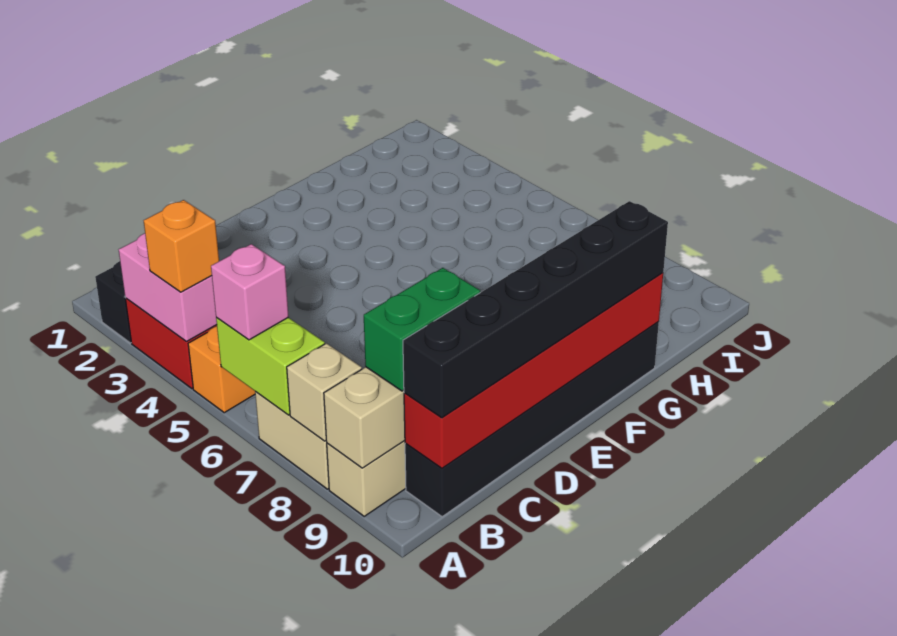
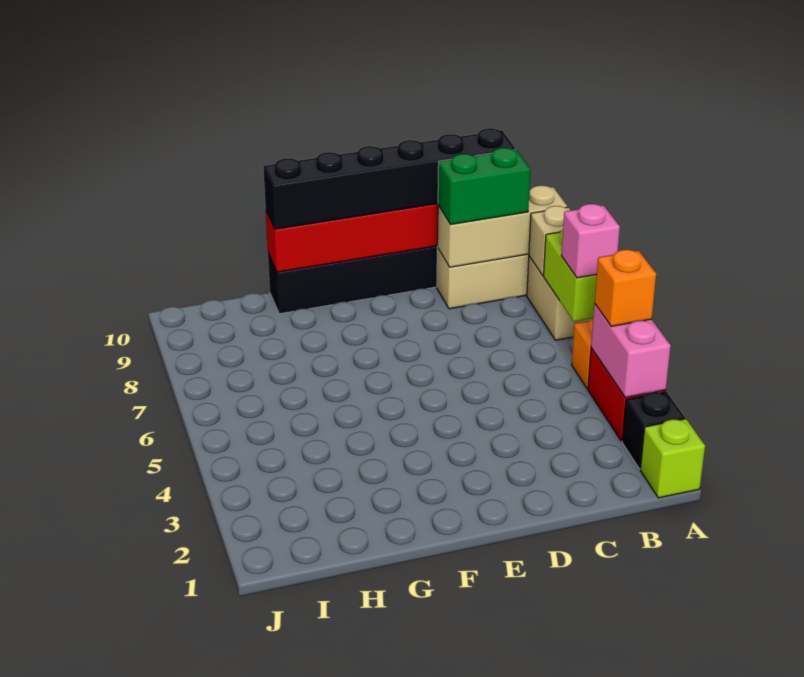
none -> lime brick A1 level 1

